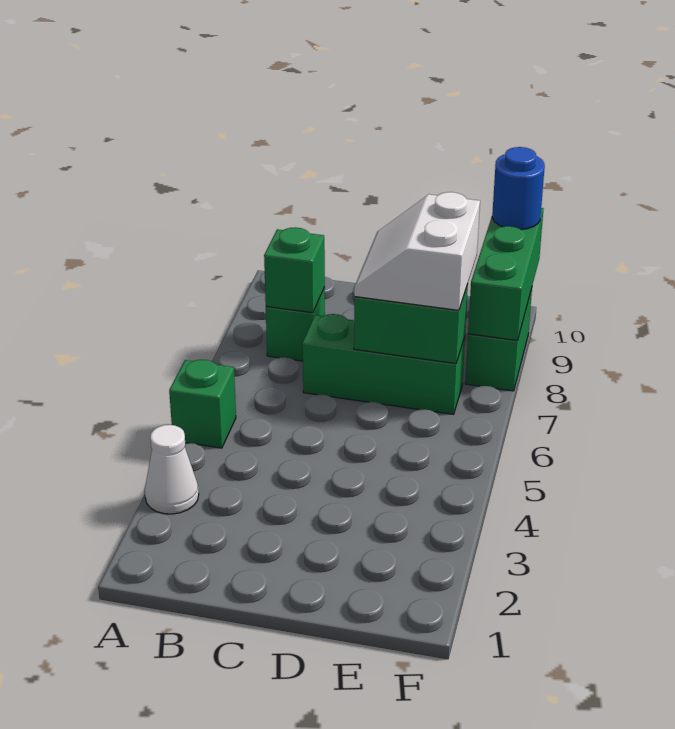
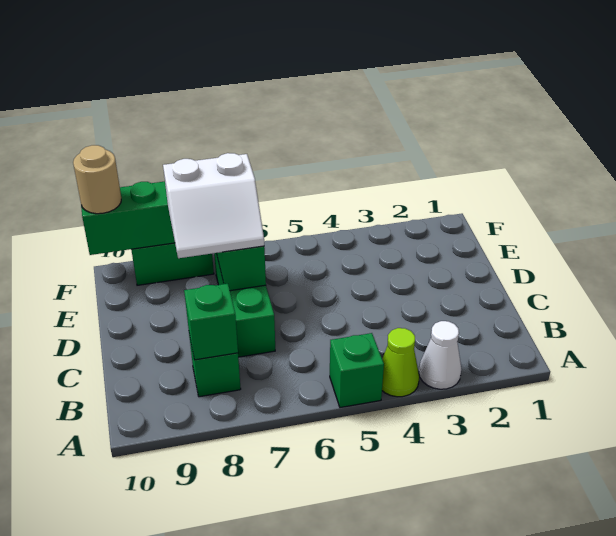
none -> lime cone A4 level 1
blue round brick F10 level 3 -> tan round brick F10 level 3

